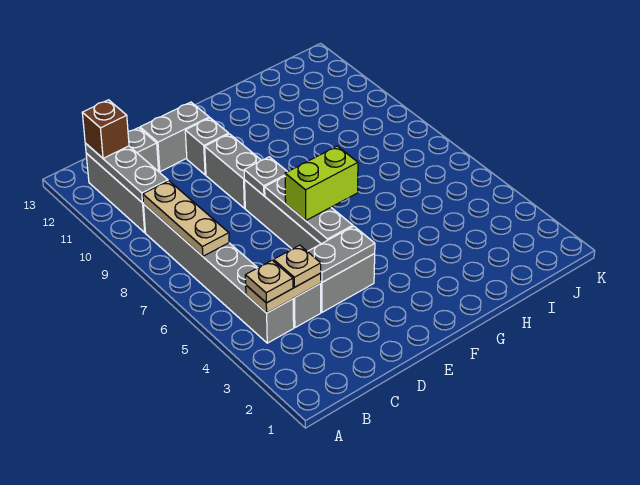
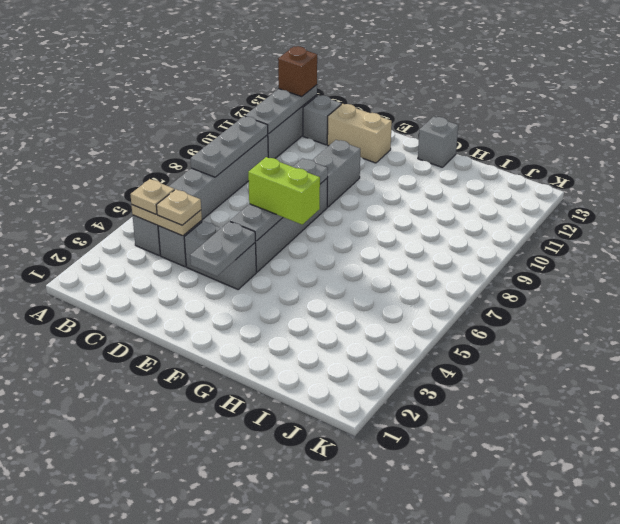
tan plate B7:B9 level 2 -> grey plate B7:B9 level 2
grey plate D4:E4 level 2 -> grey plate E3:E4 level 2
grey brick D12:E12 level 1 -> tan brick D12:E12 level 1
grey brick E11 level 1 -> grey brick G13 level 1

